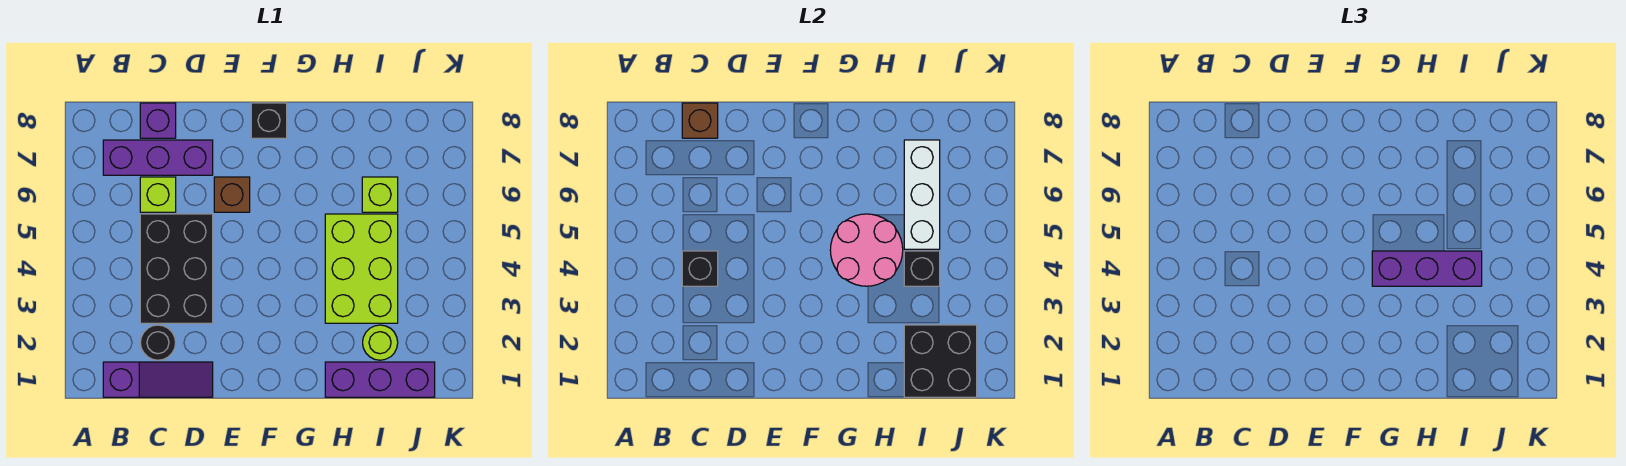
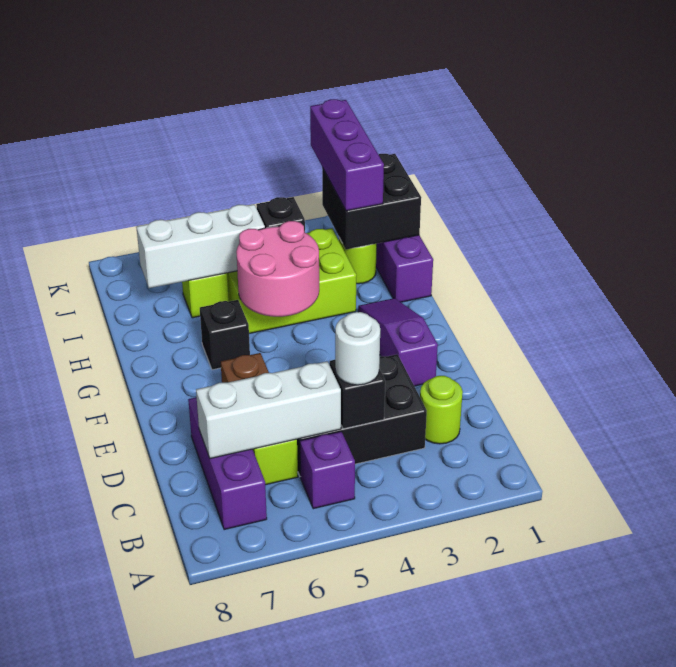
purple slope B1:D1 level 1 top B -> purple slope E2:G2 level 1 top E
black round brick C2 level 1 -> lime round brick C2 level 1
none -> white round brick C4 level 3
none -> white brick C5:C7 level 2
purple brick C8 level 1 -> purple brick B5 level 1
brown brick C8 level 2 -> none
black brick F8 level 1 -> black brick G6 level 1
purple brick G4:I4 level 3 -> purple brick I2:K2 level 3

